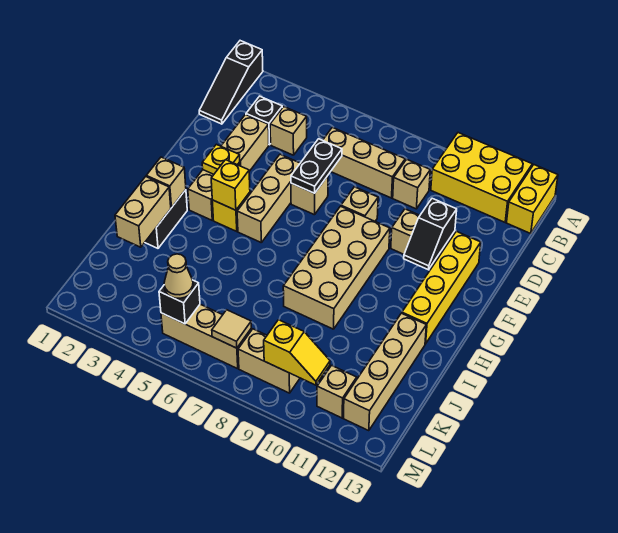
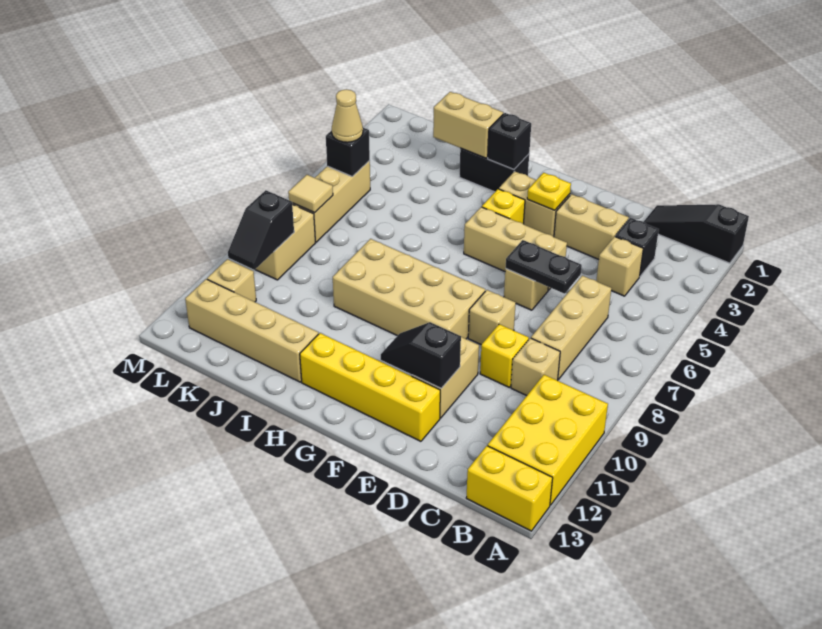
yellow brick G4 level 2 -> yellow brick D9 level 1
tan brick H2 level 2 -> black brick H2 level 2
yellow slope L9:L10 level 2 top 9 -> black slope L9:L10 level 2 top 9

